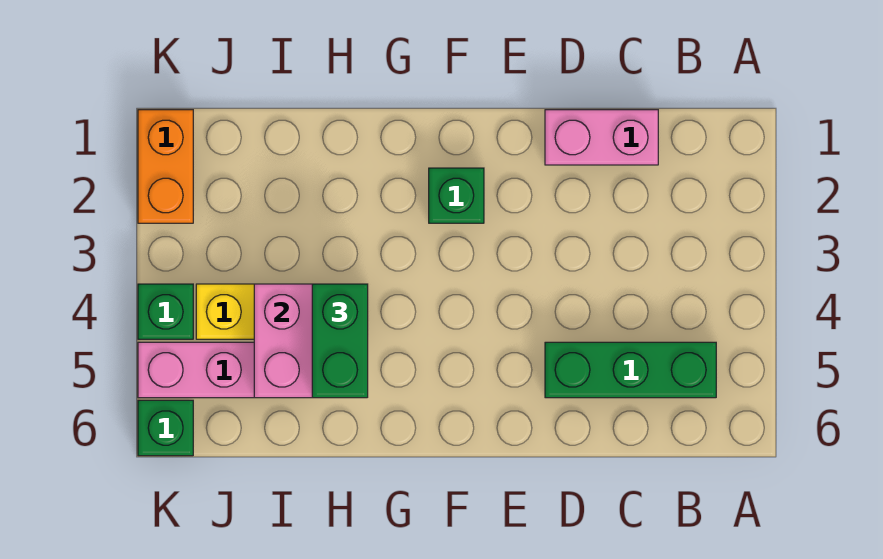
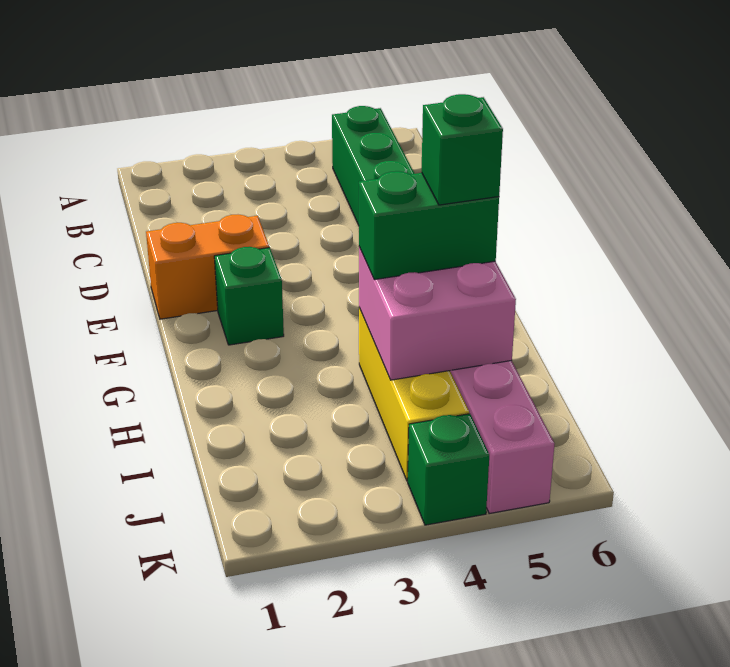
pink brick C1:D1 level 1 -> none
orange brick K1:K2 level 1 -> orange brick E1:E2 level 1
green brick K6 level 1 -> green brick H5 level 4

